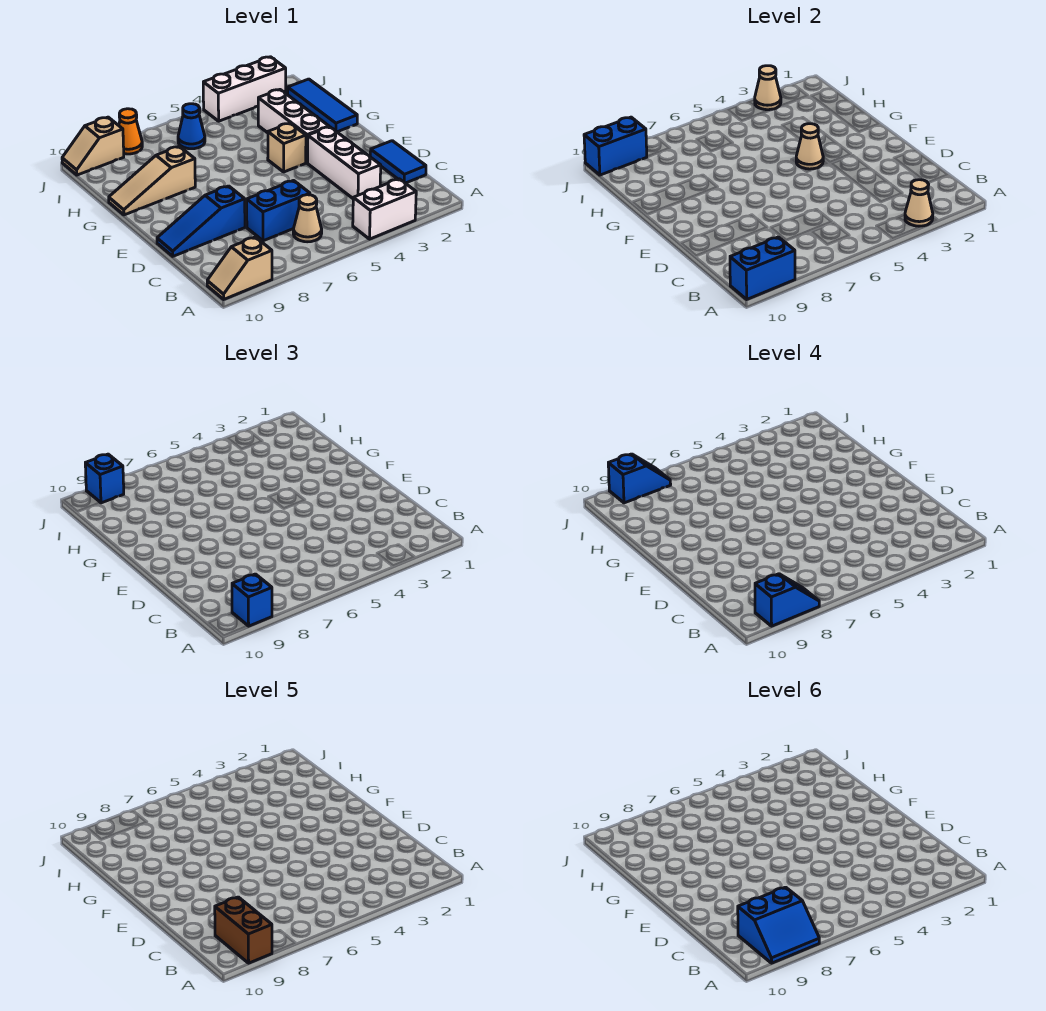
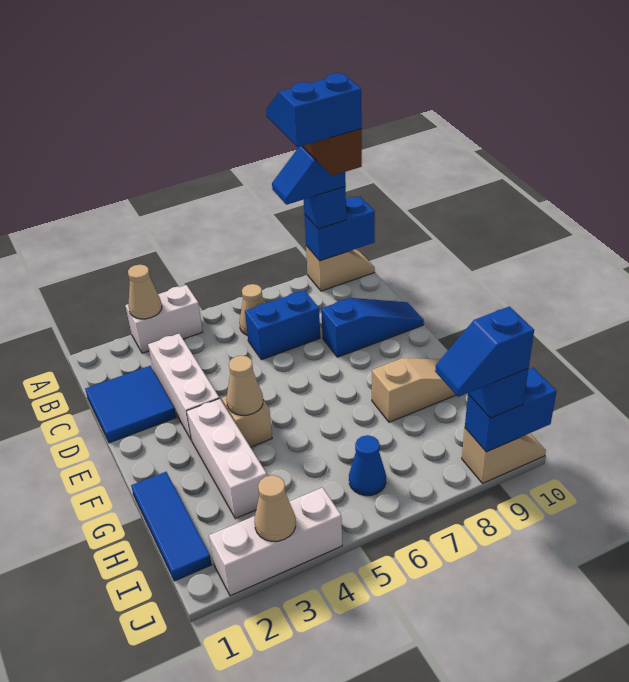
blue tile C1:D1 level 1 -> blue tile C1:D2 level 1
orange cone J8 level 1 -> none

